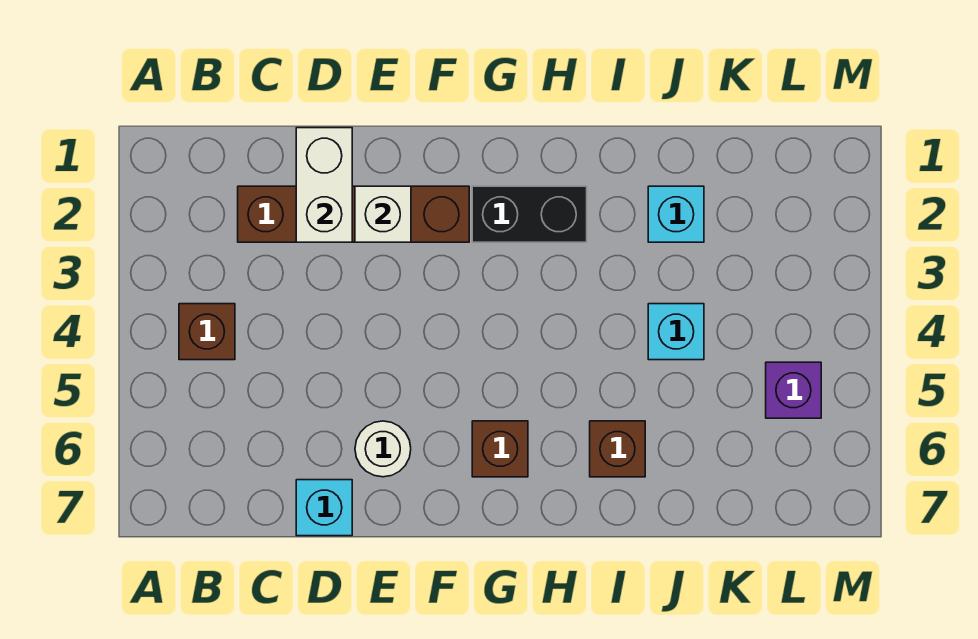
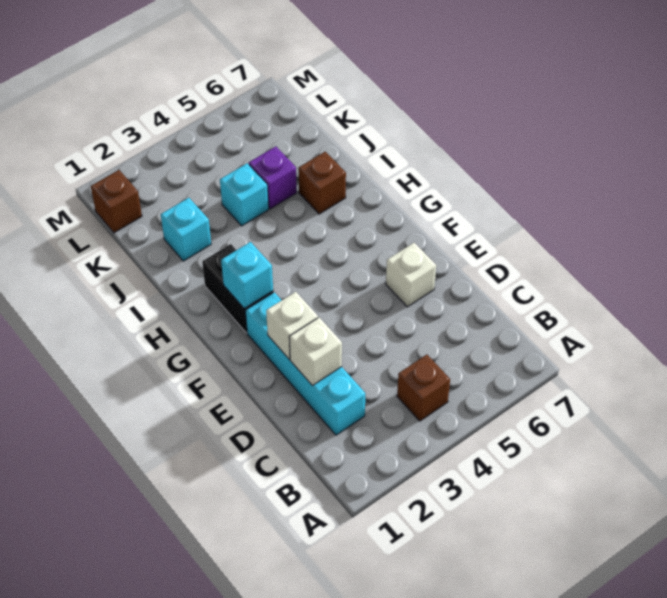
brown brick C2:F2 level 1 -> cyan brick C2:F2 level 1
white brick D1:D2 level 2 -> white brick D2 level 2
cyan brick D7 level 1 -> cyan brick G2 level 2
white round brick E6 level 1 -> white brick E6 level 1
brown brick G6 level 1 -> brown brick L1 level 1
purple brick L5 level 1 -> purple brick J5 level 1

